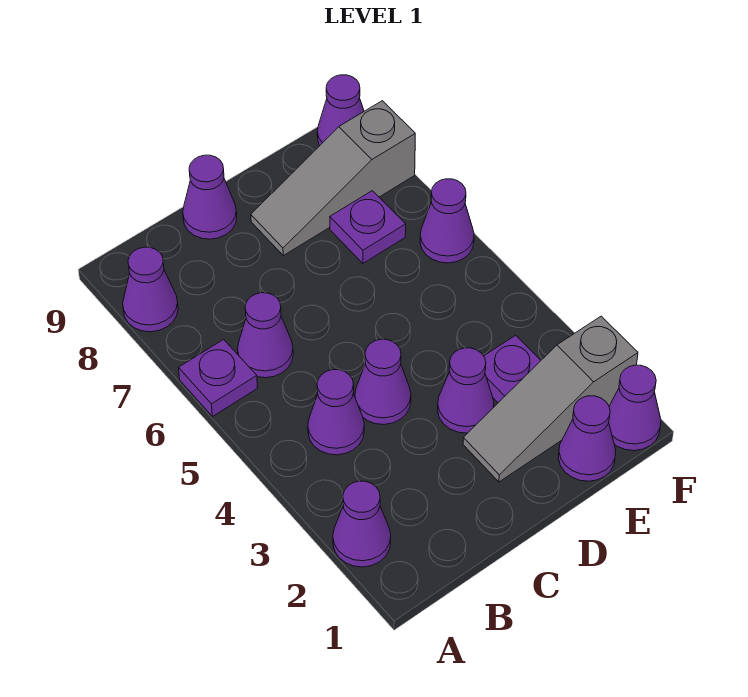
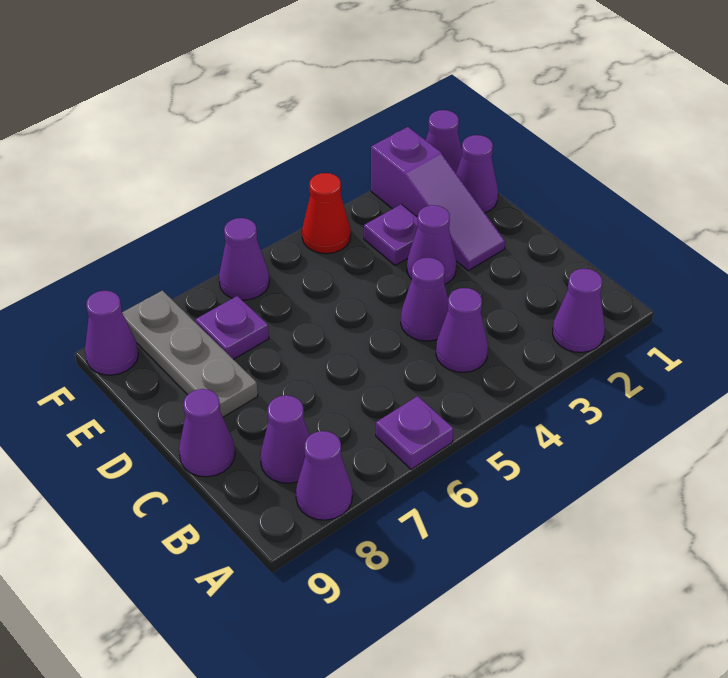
purple cone B6 level 1 -> purple cone B8 level 1
grey slope D2:F2 level 1 top F -> purple slope D2:F2 level 1 top F
grey slope D8:F8 level 1 top F -> grey plate D8:F8 level 1
none -> red cone F4 level 1

